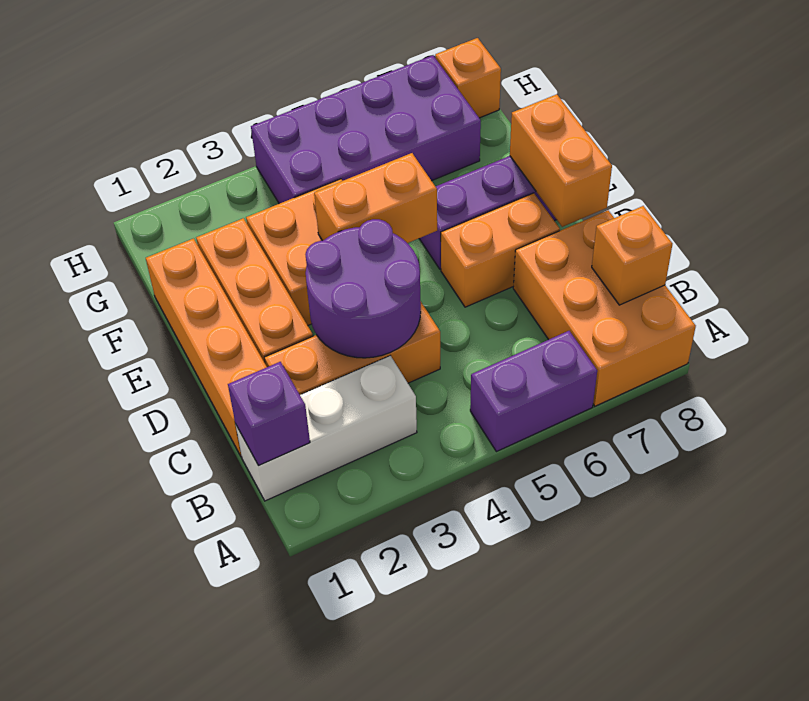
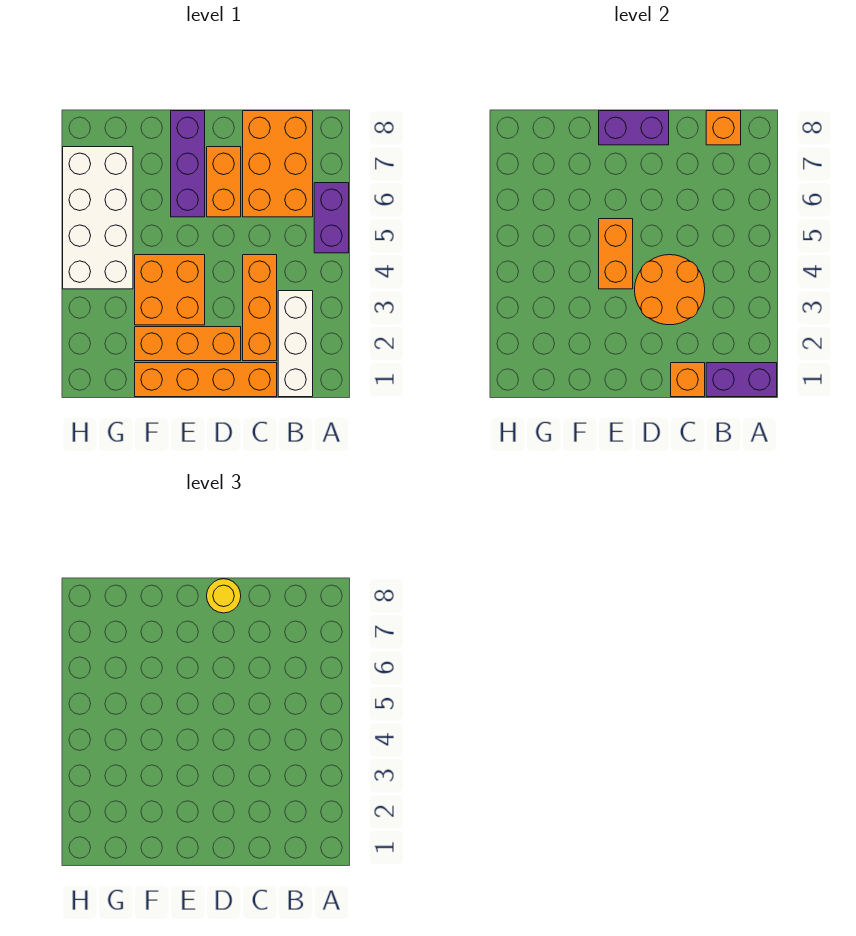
orange brick A7:C8 level 1 -> orange brick B6:C8 level 1
purple brick B1 level 2 -> purple brick A1:B1 level 2
purple round brick C3:D4 level 2 -> orange round brick C3:D4 level 2
orange brick D8:E8 level 2 -> purple brick D8:E8 level 2
none -> yellow round brick D8 level 3
purple brick G4:H7 level 1 -> white brick G4:H7 level 1
orange brick H8 level 1 -> orange brick C1 level 2

